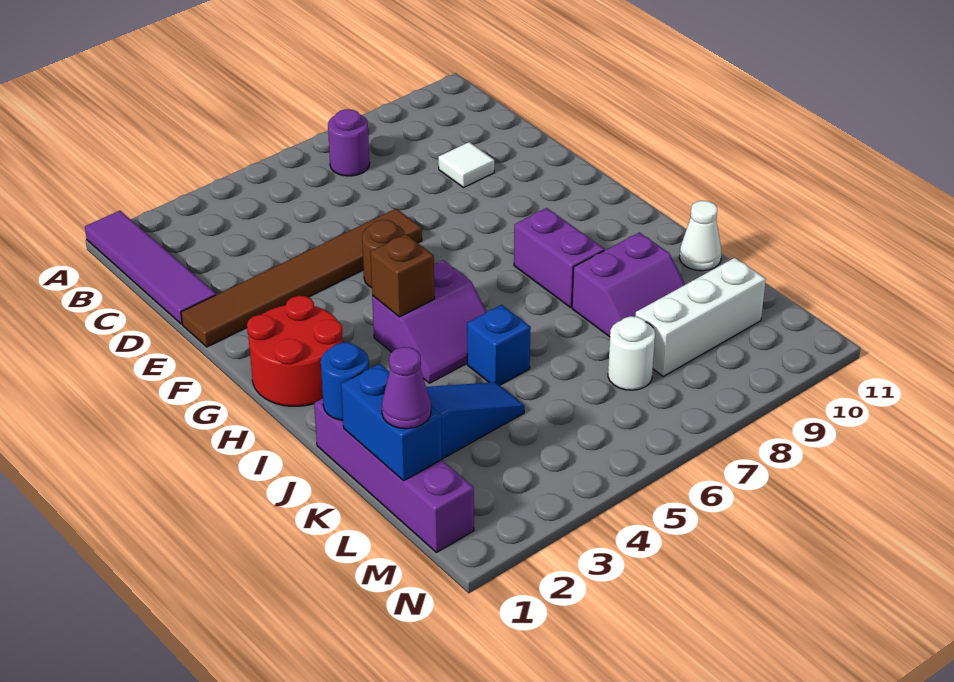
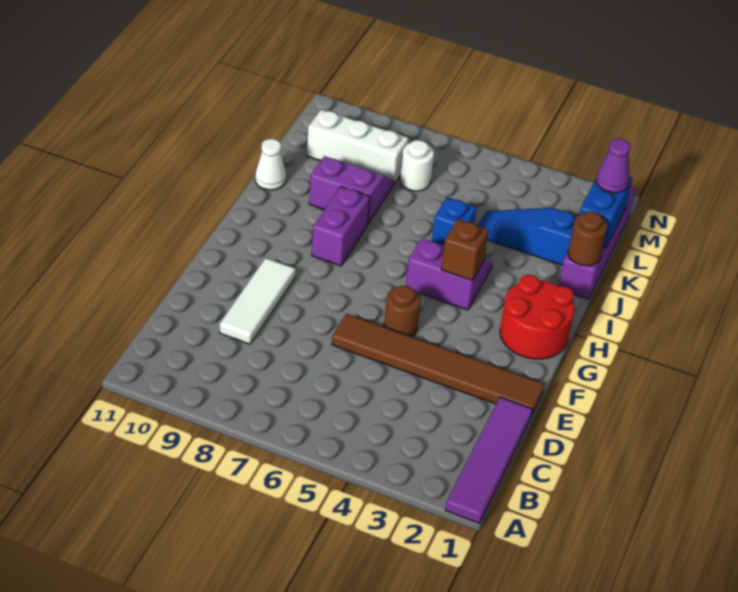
purple round brick B7 level 1 -> none
white tile D9 level 1 -> white tile D9:F9 level 1
blue round brick J1 level 2 -> brown round brick J1 level 2

